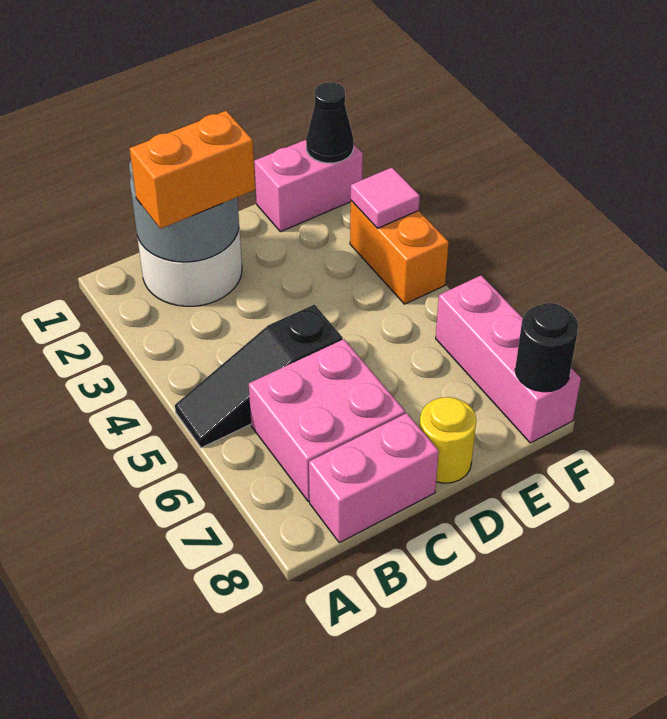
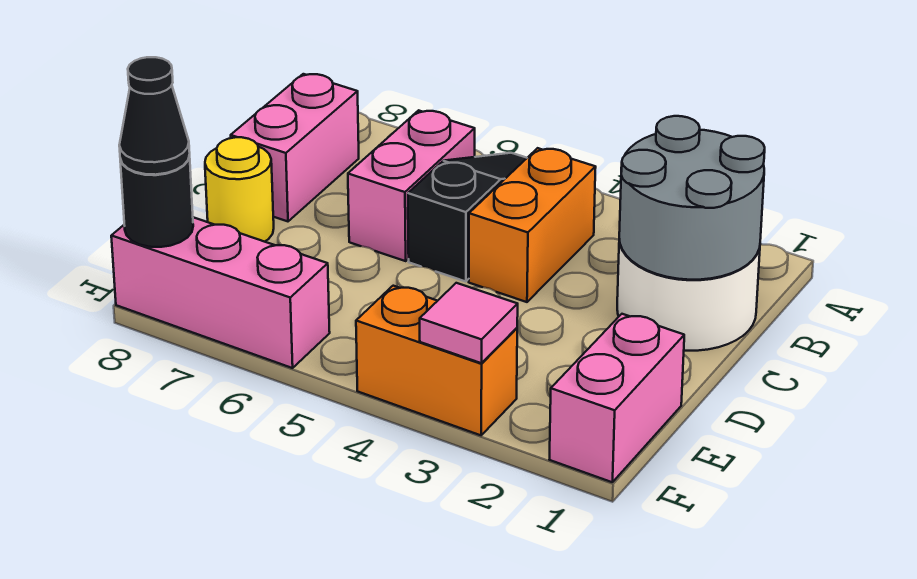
orange brick B2:C2 level 3 -> orange brick B4:C4 level 1
pink brick B6:C7 level 1 -> pink brick B6:C6 level 1
black cone F1 level 2 -> black cone F8 level 3

